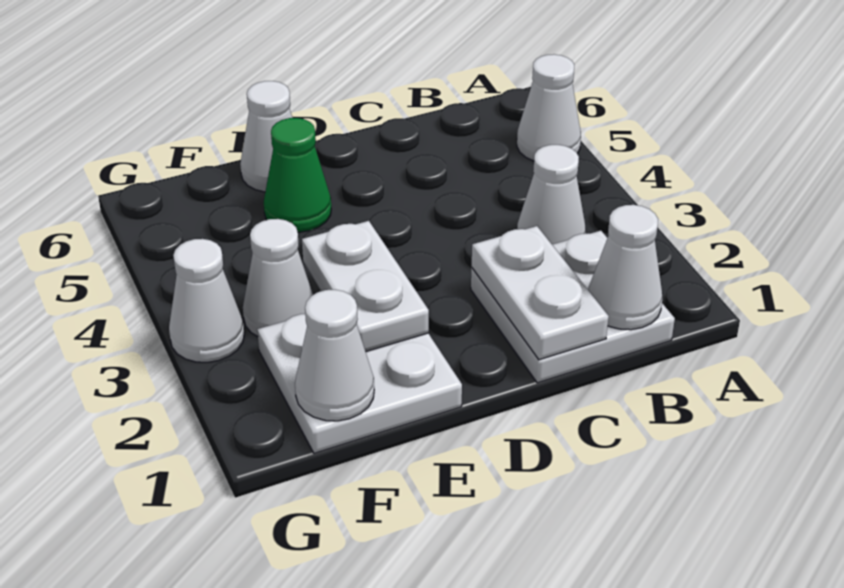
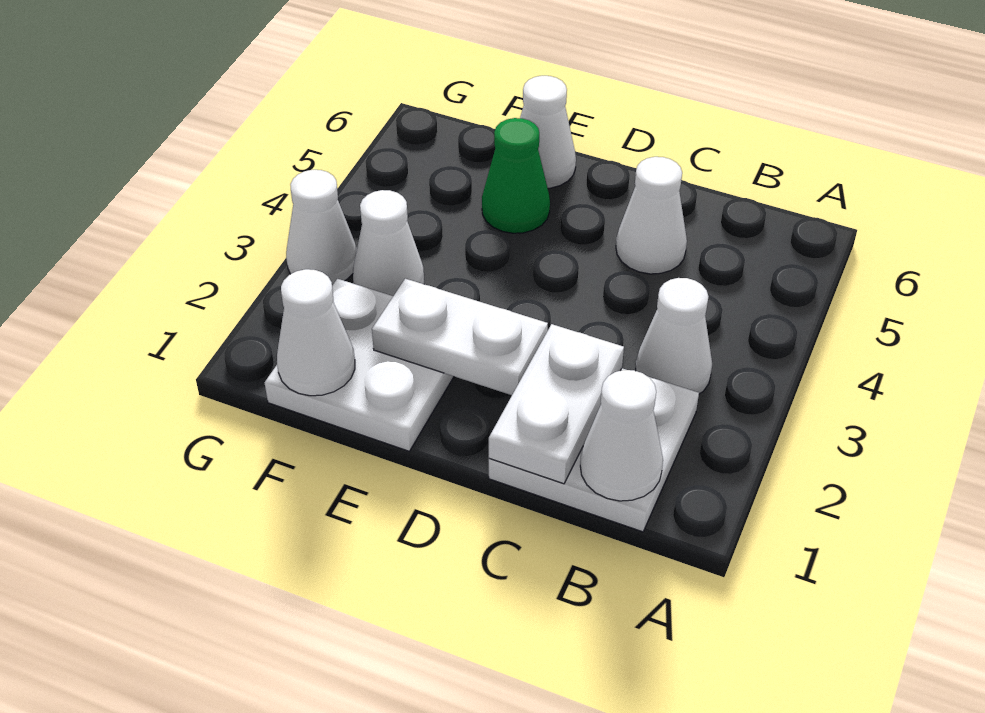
white cone A5 level 1 -> white cone C5 level 1
white plate E2:E3 level 2 -> white plate D2:E2 level 2

